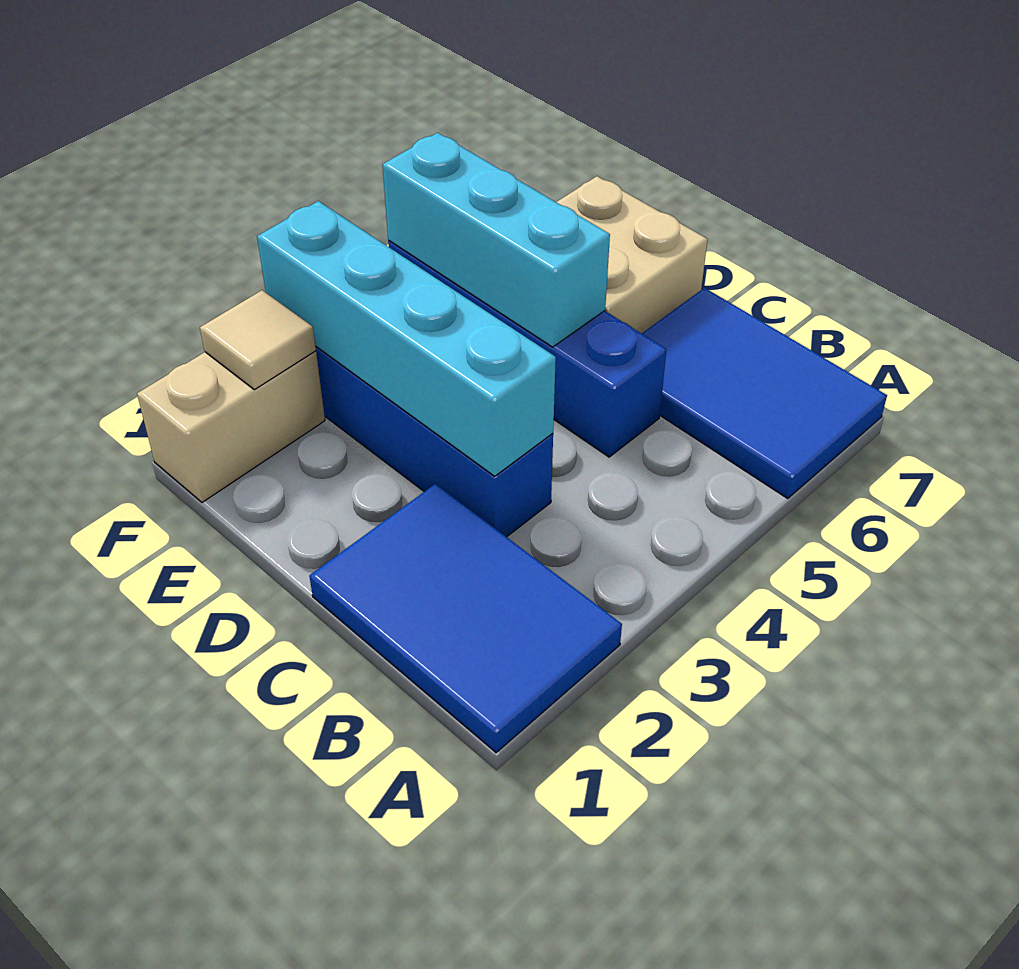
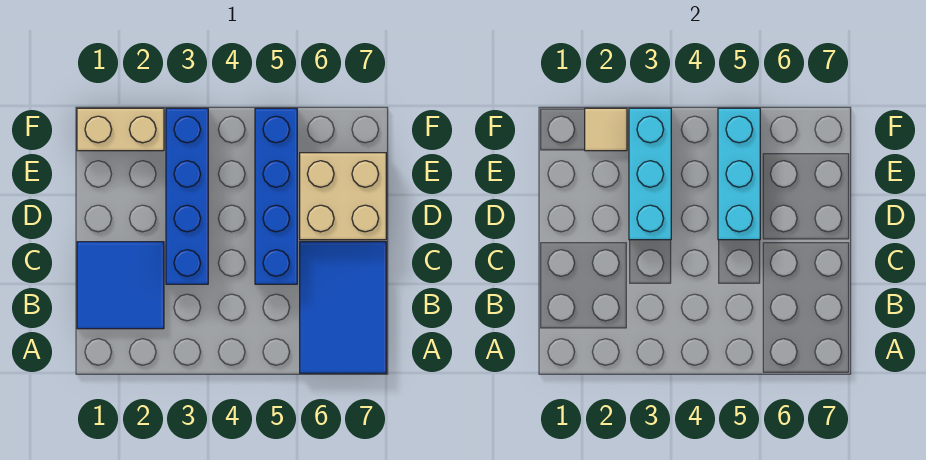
blue tile A1:C2 level 1 -> blue tile B1:C2 level 1
cyan brick C3:F3 level 2 -> cyan brick D3:F3 level 2

